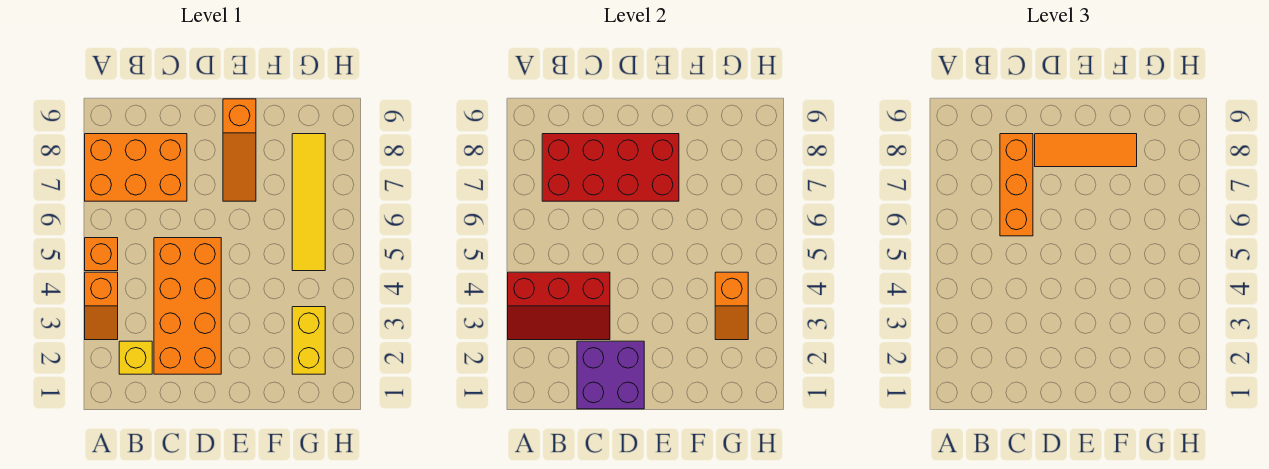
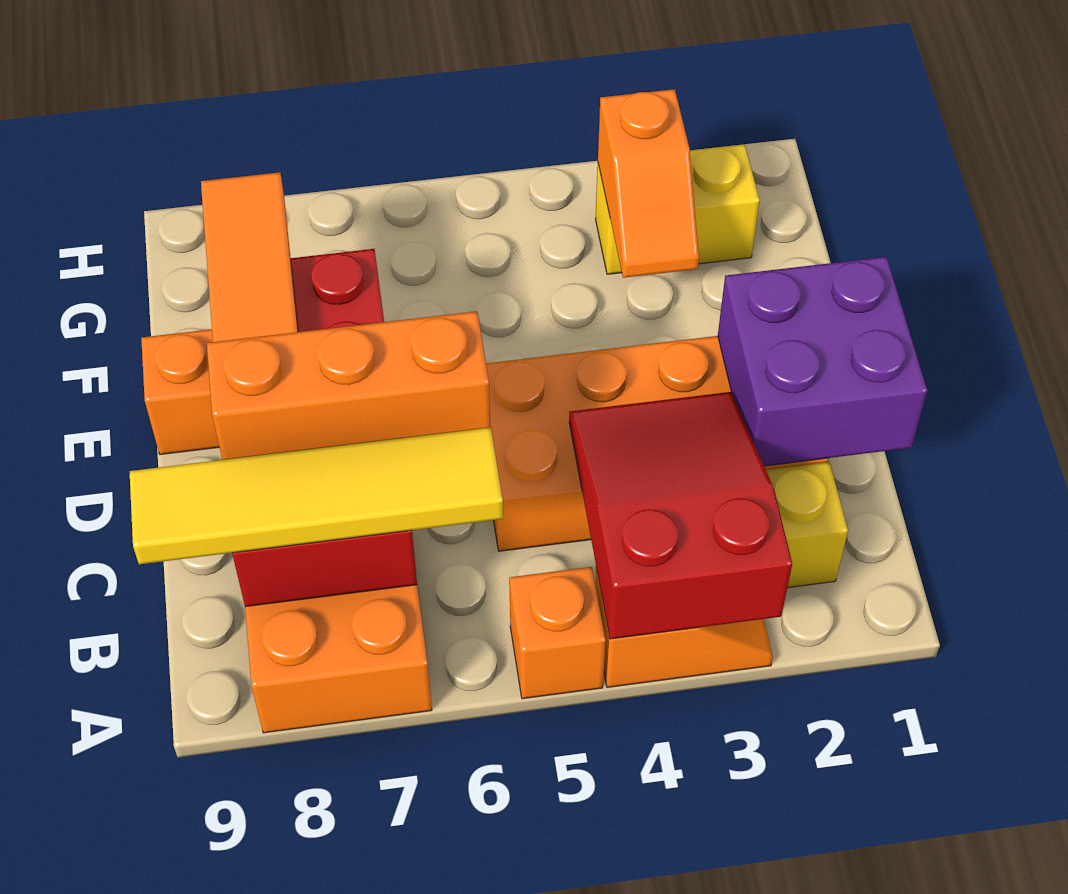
red slope A3:C4 level 2 top 4 -> red slope A3:C4 level 2 top A
orange slope G3:G4 level 2 top 4 -> orange slope F3:G3 level 2 top G
yellow tile G5:G8 level 1 -> yellow tile B6:B9 level 3

